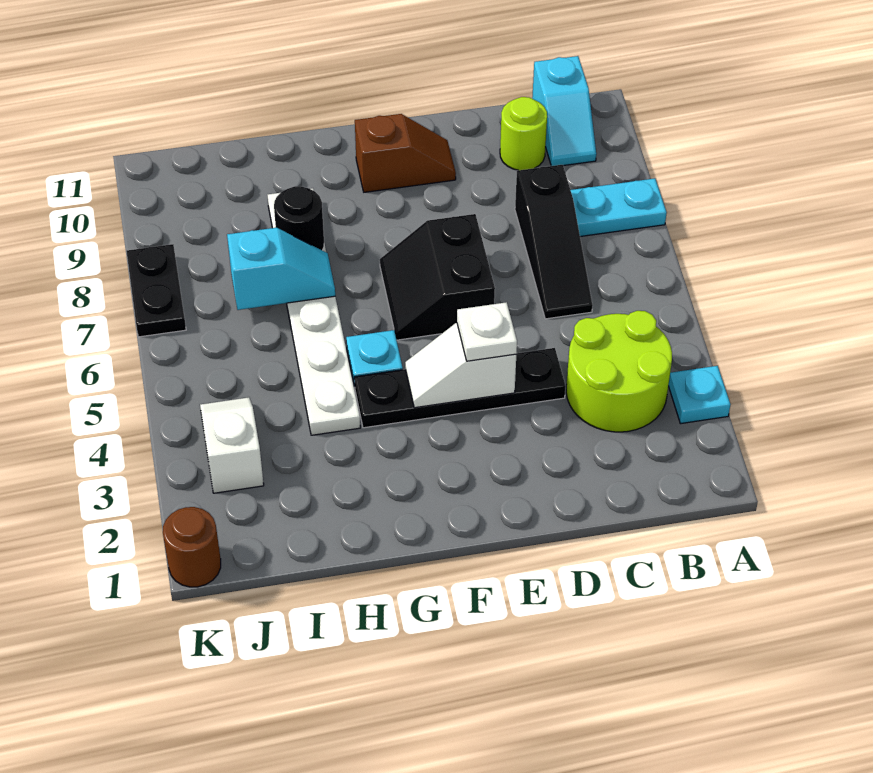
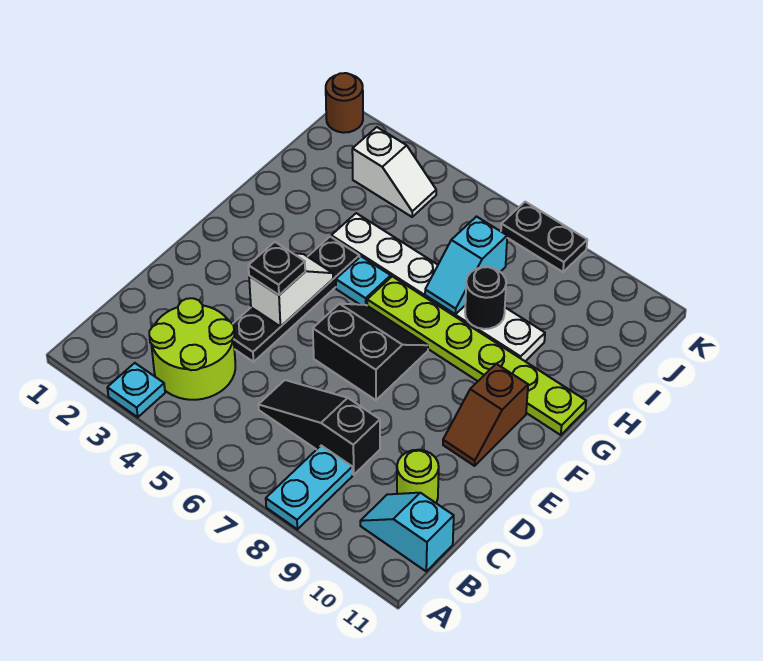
white plate E4 level 3 -> black plate E4 level 3
none -> lime plate G6:G11 level 1

